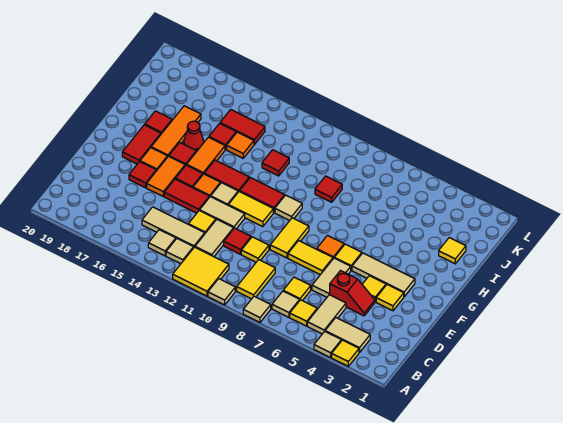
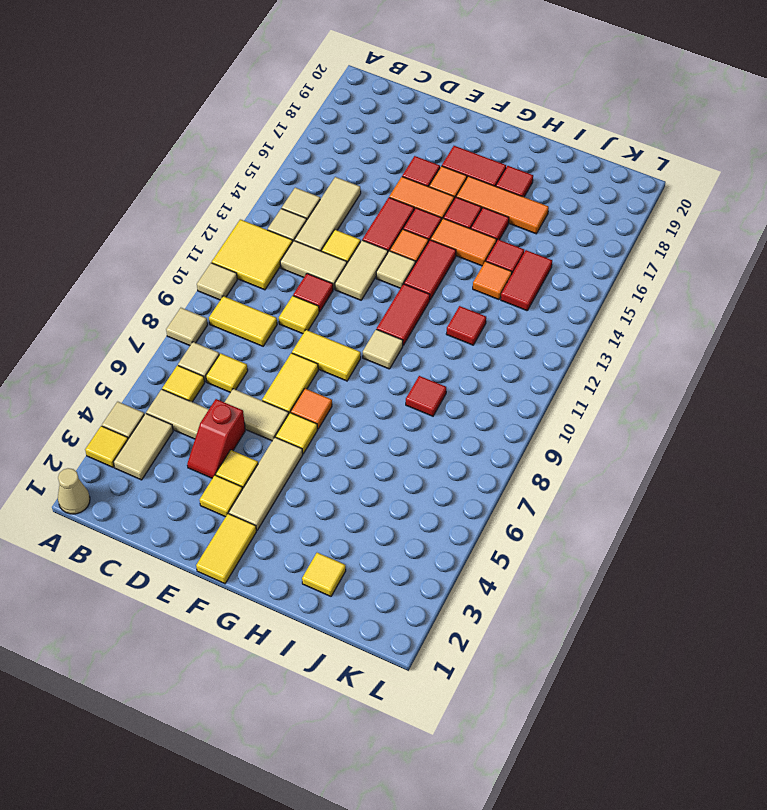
none -> tan cone A1 level 1
yellow tile F11:F12 level 1 -> yellow tile F1:F2 level 1
red cone H16 level 1 -> red tile H16 level 1

